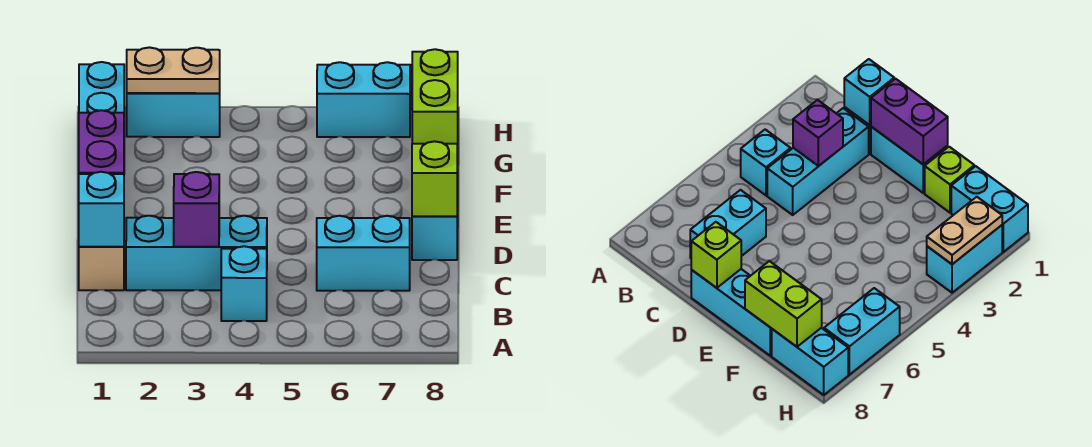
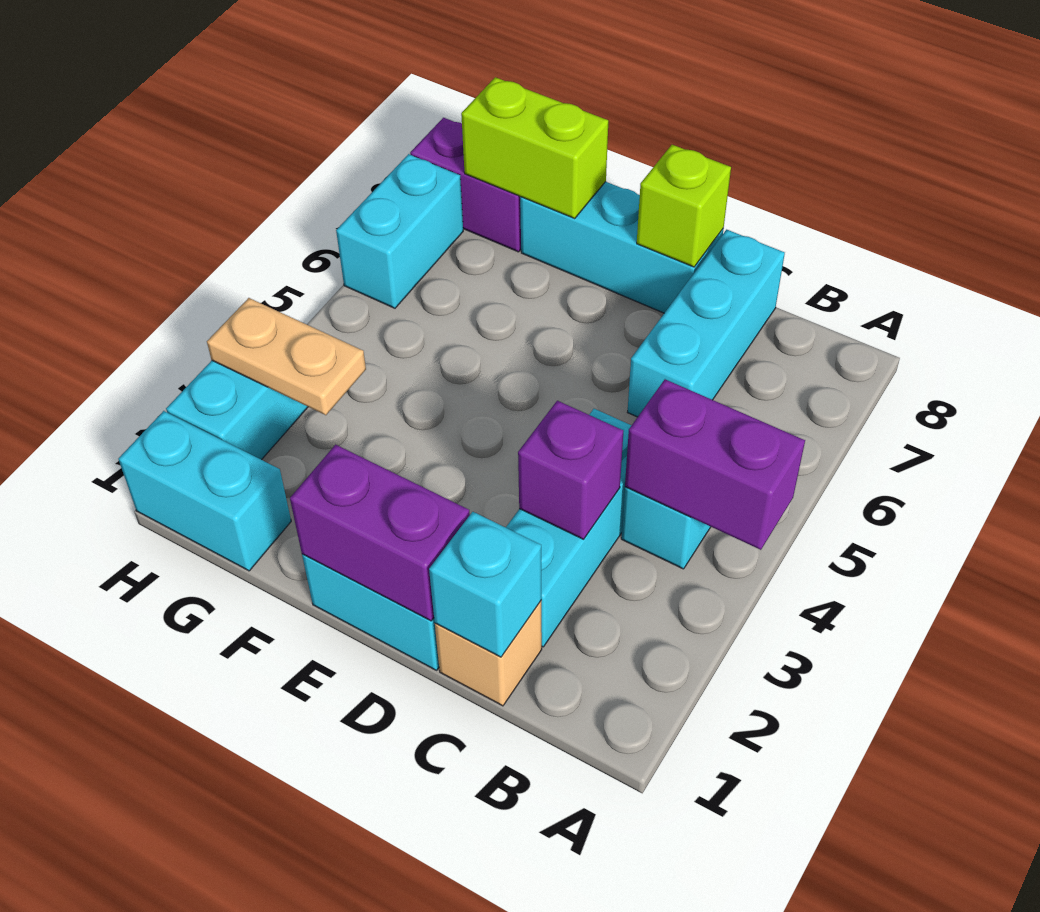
none -> purple brick A4:B4 level 2
cyan brick C6:C7 level 1 -> cyan brick C6:C8 level 1
lime brick F1 level 1 -> none
cyan brick G8:H8 level 1 -> purple brick G8:H8 level 1
tan plate H2:H3 level 2 -> tan plate G3:H3 level 2

